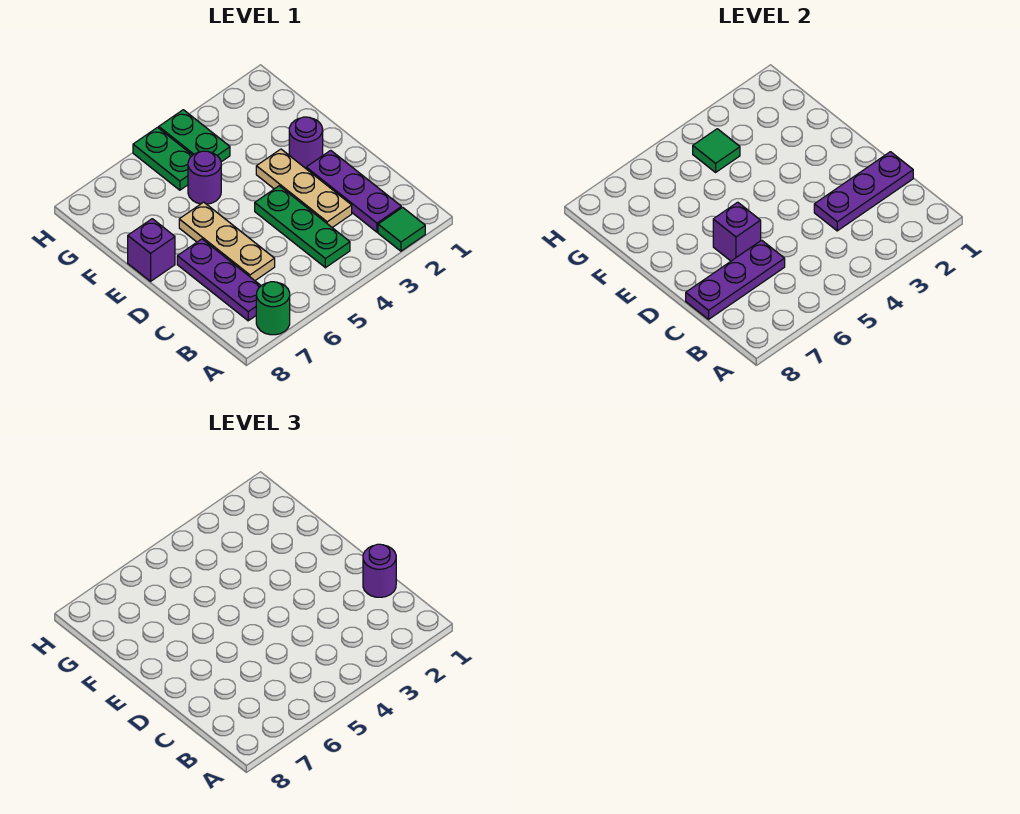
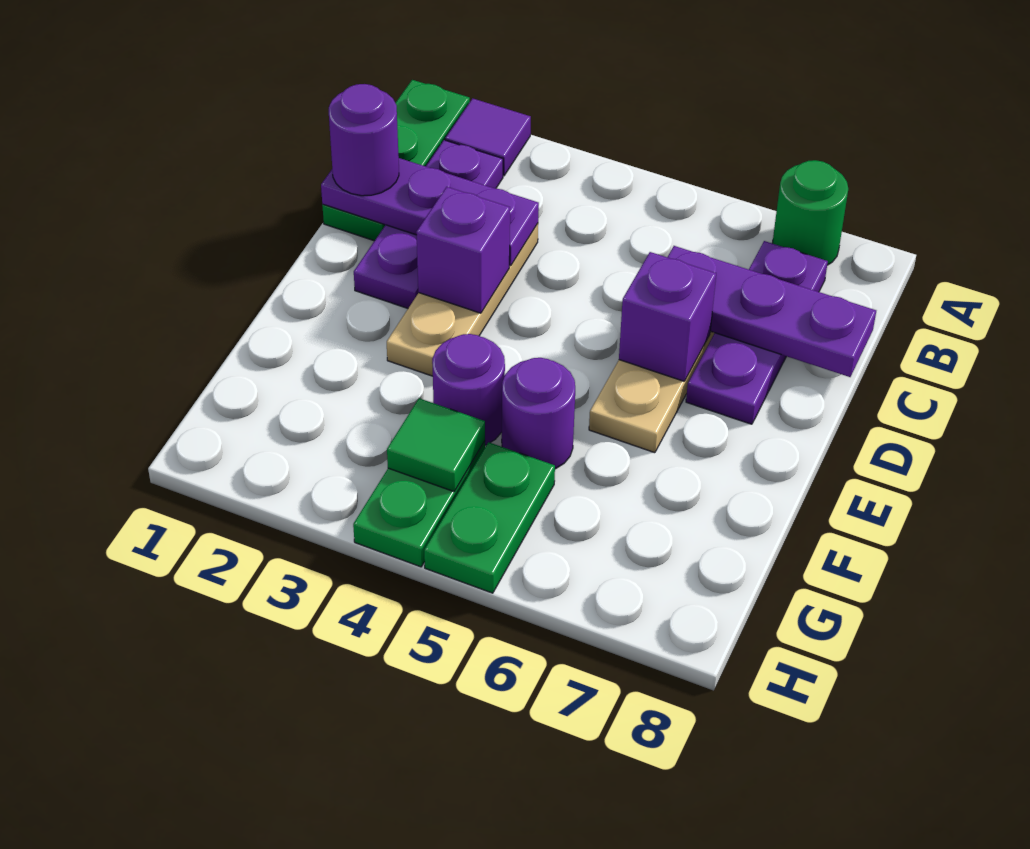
green tile A2 level 1 -> purple tile A2 level 1
green plate B4:D4 level 1 -> green plate A1:C1 level 1
purple round brick E2 level 1 -> purple round brick F4 level 1
purple brick E8 level 1 -> purple brick D3 level 2

